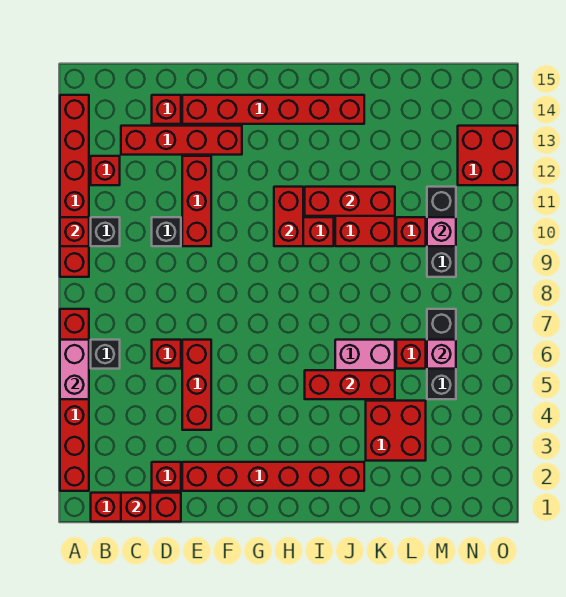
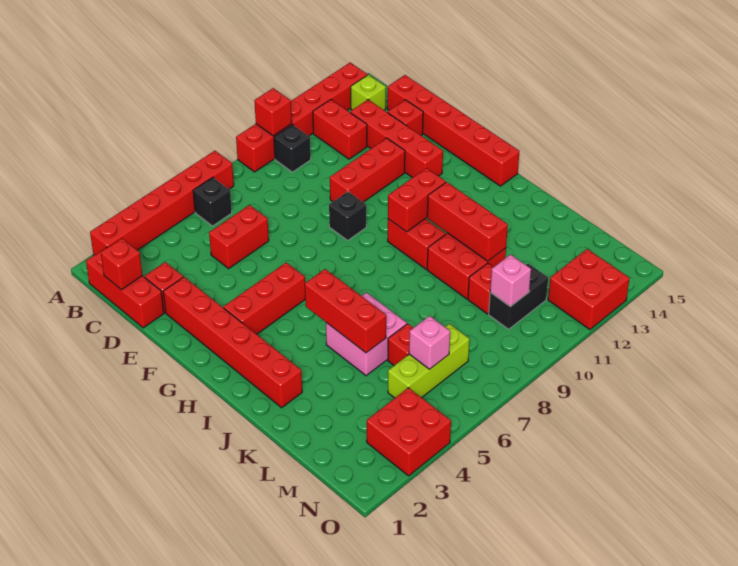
pink brick A5:A6 level 2 -> none
red brick B12 level 1 -> red brick B12:C12 level 1
none -> lime brick B14 level 1
red brick D6 level 1 -> red brick D5:D6 level 1
black brick D10 level 1 -> black brick F9 level 1
red brick E4:E6 level 1 -> red brick G3:G5 level 1
red brick E14:J14 level 1 -> red brick C15:H15 level 1
red brick K3:L4 level 1 -> red brick N3:O4 level 1
black brick M5:M7 level 1 -> lime brick M5:M7 level 1
black brick M9:M11 level 1 -> black brick M10:M11 level 1

